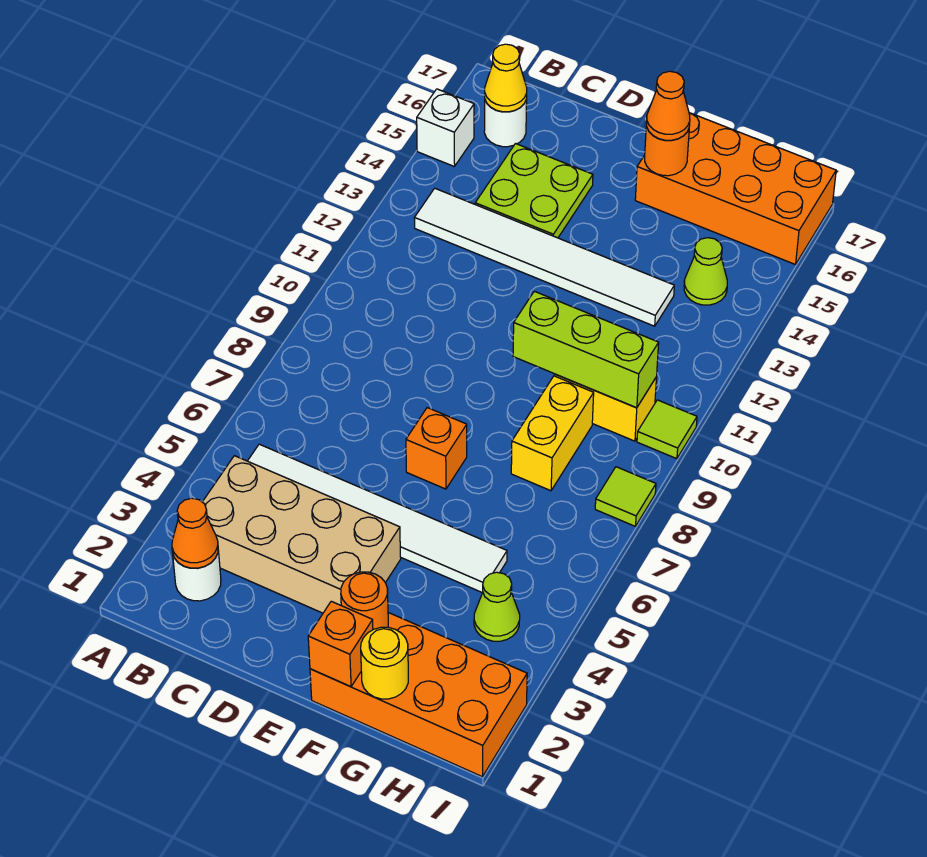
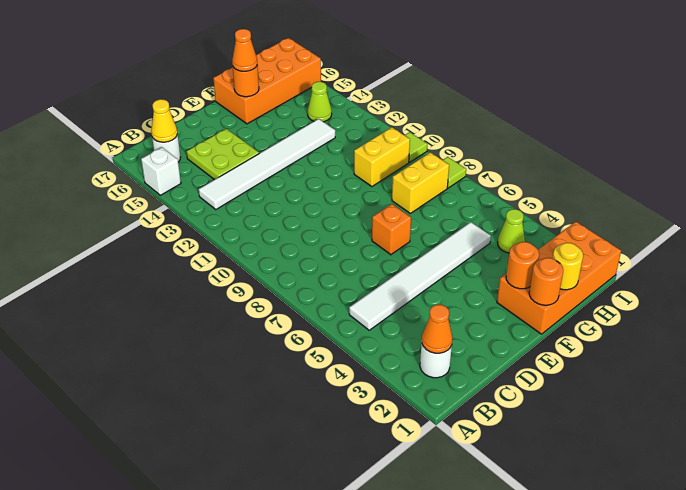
tan brick B3:E4 level 1 -> none
orange brick F1 level 2 -> orange round brick F1 level 2
lime brick F10:H10 level 2 -> none
yellow brick G8:G9 level 1 -> yellow brick G8:H8 level 1

